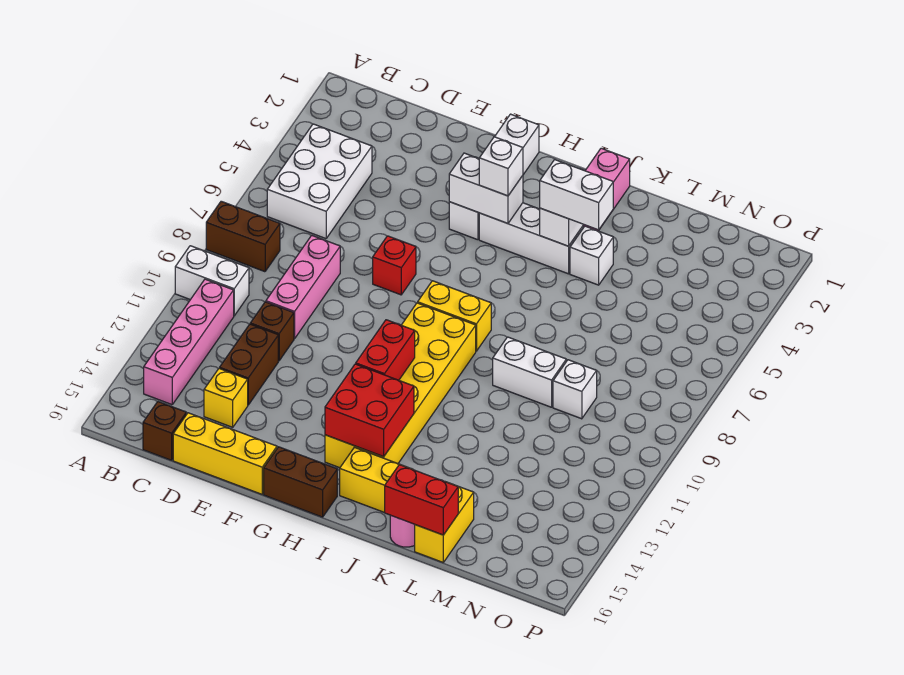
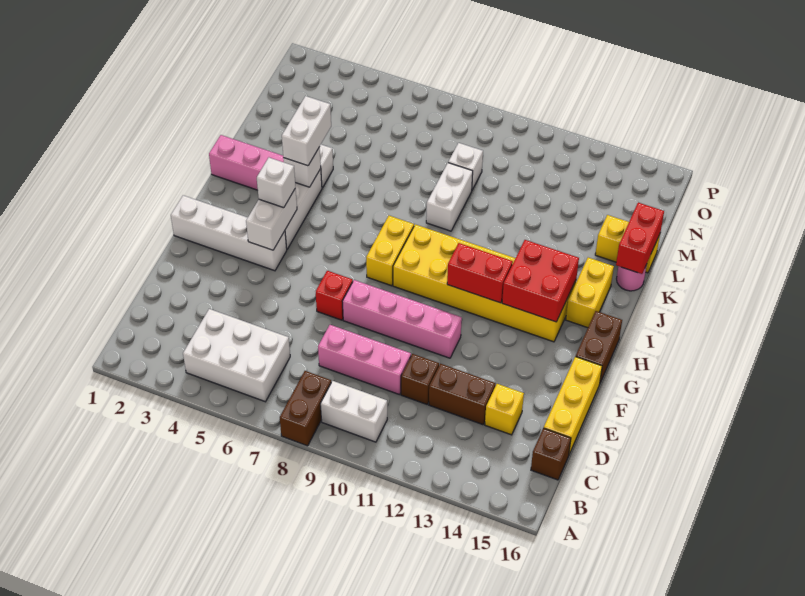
white brick A10:B10 level 1 -> white brick B9:B10 level 1
pink brick B11:B14 level 1 -> pink brick F8:F11 level 1

